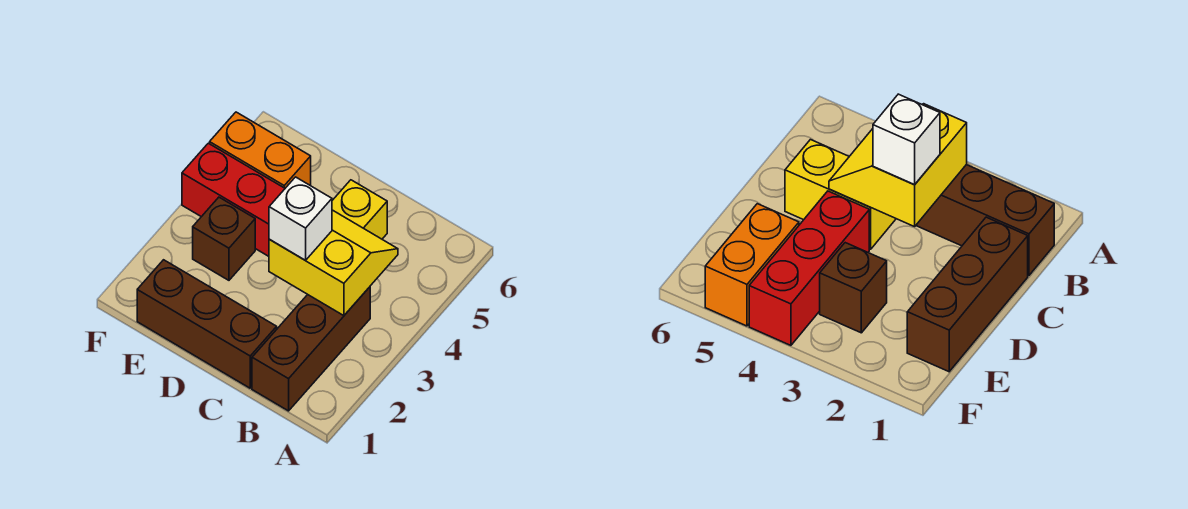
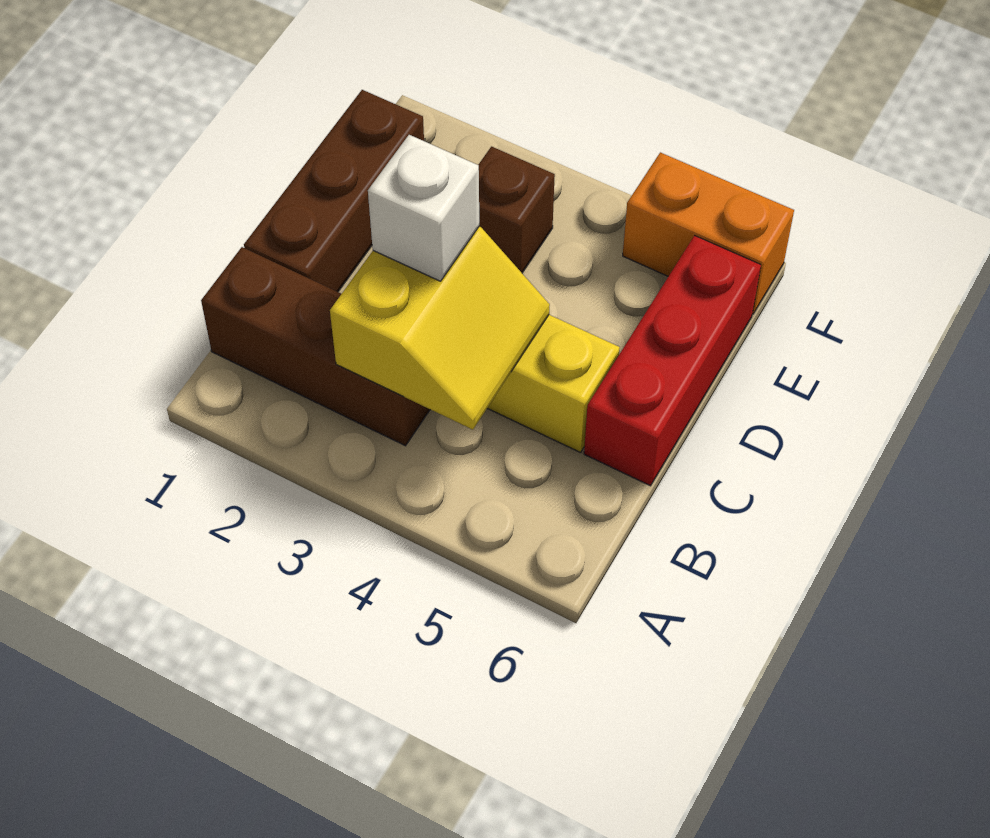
red brick D4:F4 level 1 -> red brick C6:E6 level 1
orange brick E5:F5 level 1 -> orange brick F5:F6 level 1

